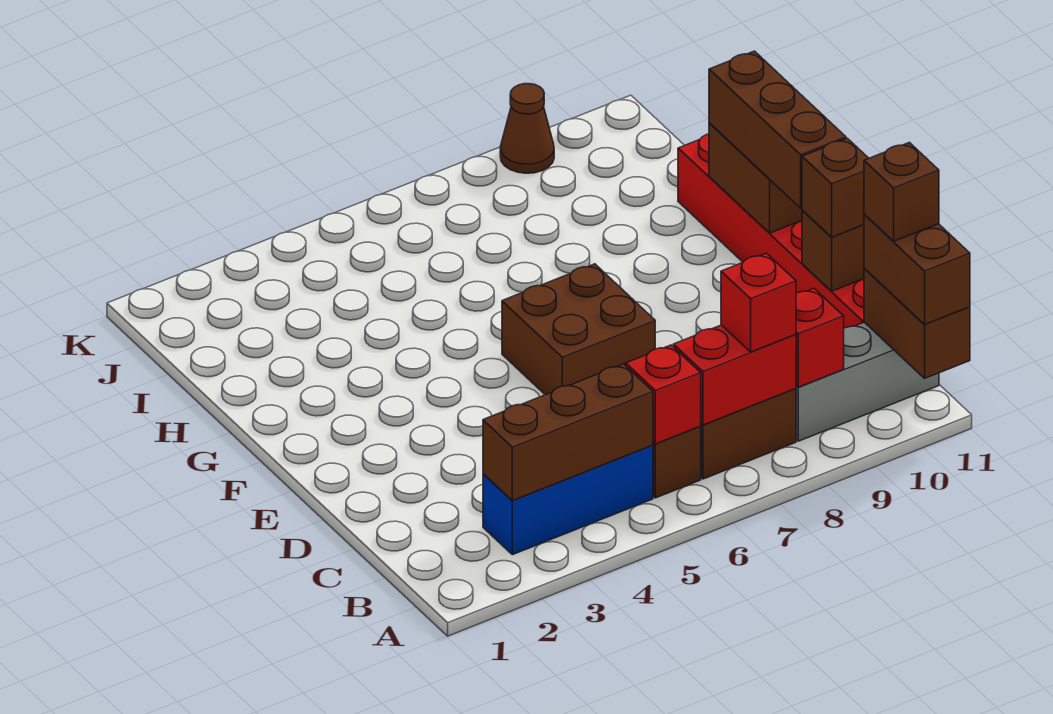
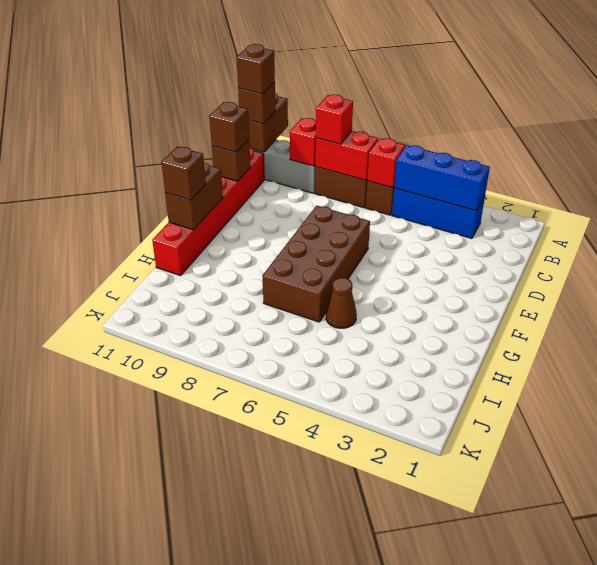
brown brick A11:B11 level 3 -> brown brick B11 level 3
brown brick B3:B5 level 2 -> blue brick B3:B5 level 2
brown brick E6:F7 level 1 -> brown brick E6:H7 level 1
brown brick E11:G11 level 3 -> brown brick G11 level 3
brown cone K9 level 1 -> brown cone H5 level 1

